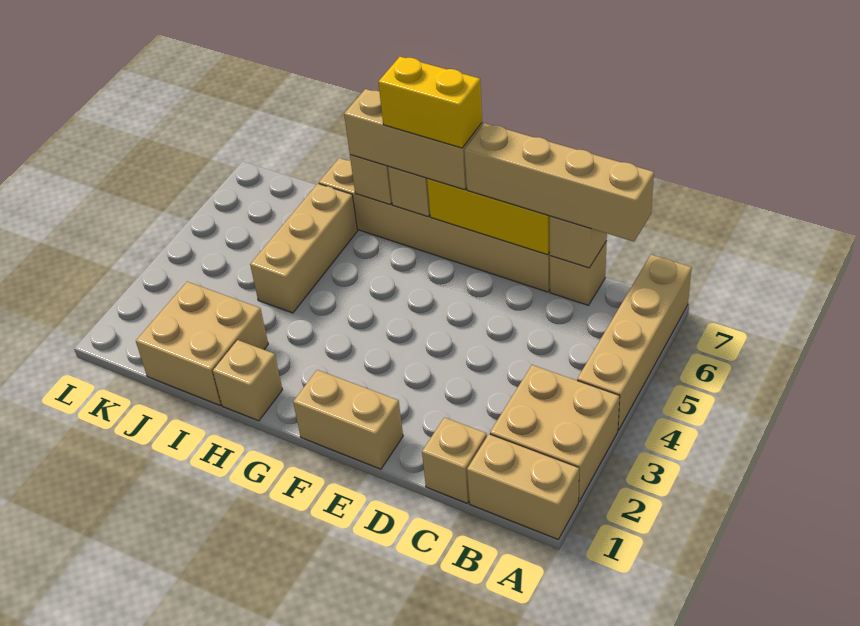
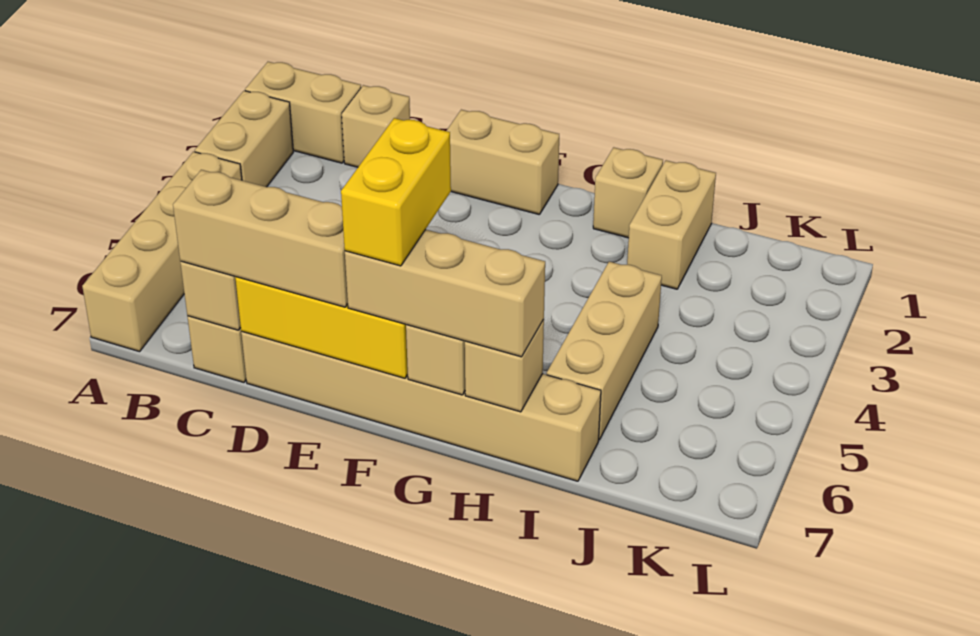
tan brick A2:B3 level 1 -> tan brick A2:A3 level 1
tan brick B7:E7 level 3 -> tan brick C7:E7 level 3
yellow brick F7:G7 level 4 -> yellow brick F6:F7 level 4
tan brick I1:J2 level 1 -> tan brick I1:I2 level 1

